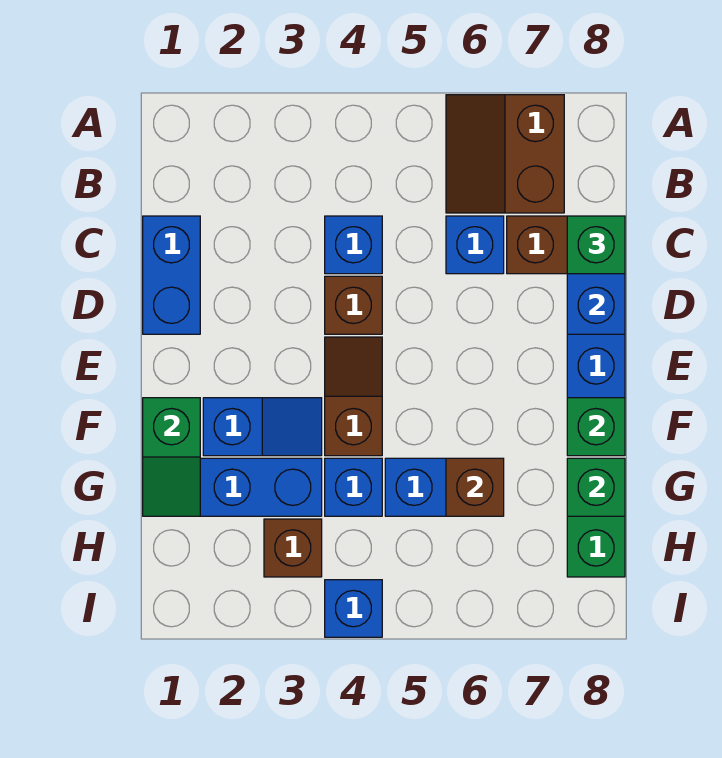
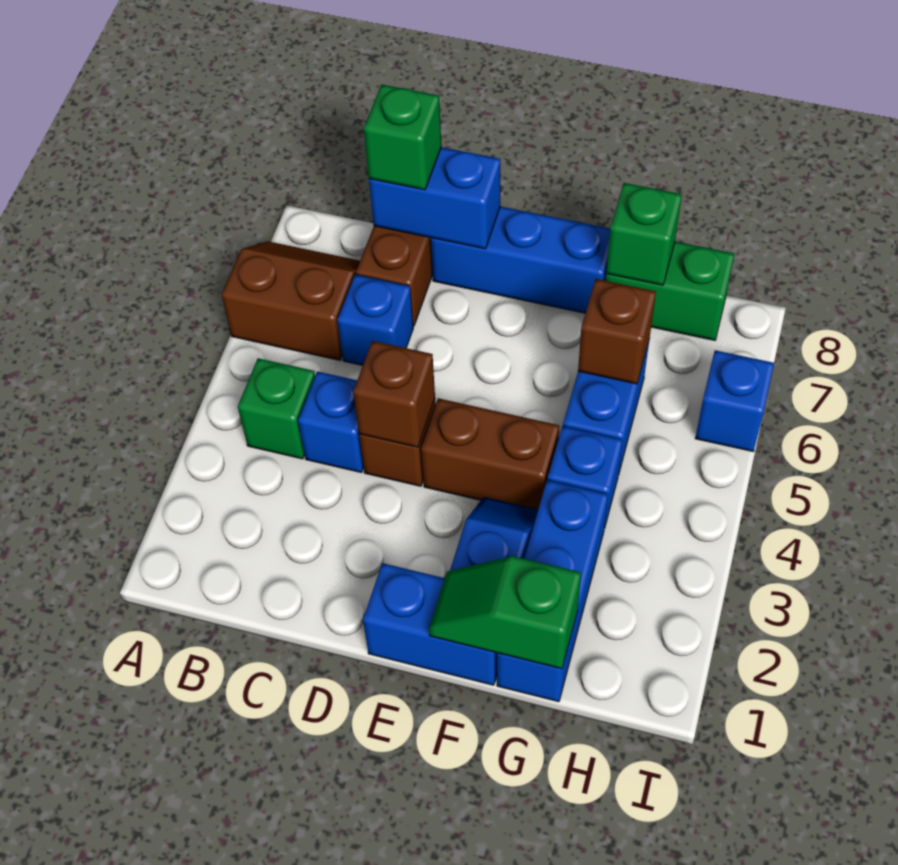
brown slope A6:B7 level 1 top 7 -> brown slope A6:B7 level 1 top 6
blue brick C1:D1 level 1 -> blue brick E1:F1 level 1
brown slope E4:F4 level 1 top F -> brown brick E4:F4 level 1
green slope F1:G1 level 2 top F -> green slope F1:G1 level 2 top G
green brick F8 level 2 -> green brick B4 level 1
brown brick H3 level 1 -> brown brick D4 level 2
blue brick I4 level 1 -> blue brick I6 level 1

